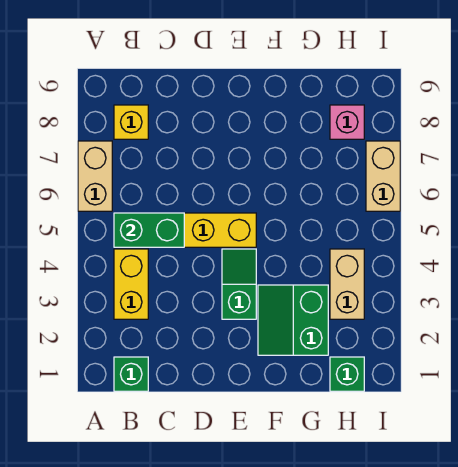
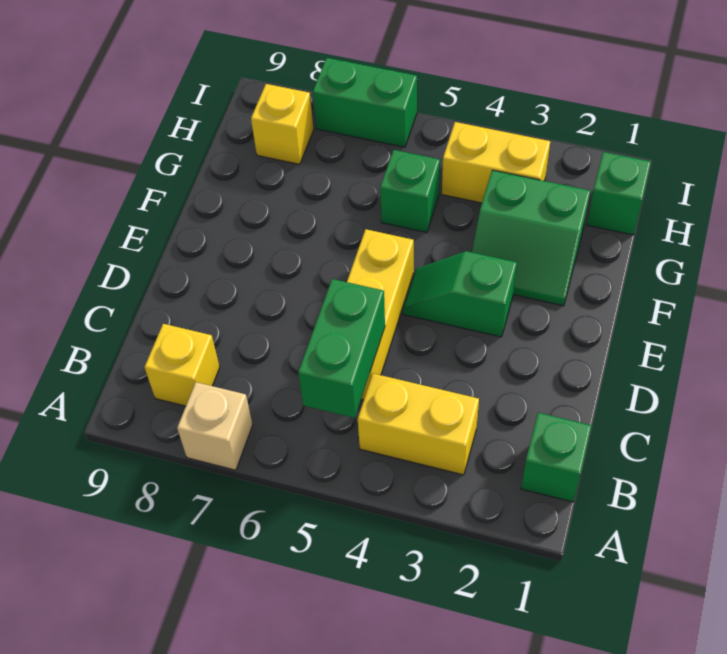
tan brick A6:A7 level 1 -> tan brick A7 level 1
none -> green brick G5 level 1
tan brick H3:H4 level 1 -> yellow brick H3:H4 level 1
pink brick H8 level 1 -> yellow brick H8 level 1
tan brick I6:I7 level 1 -> green brick I6:I7 level 1

